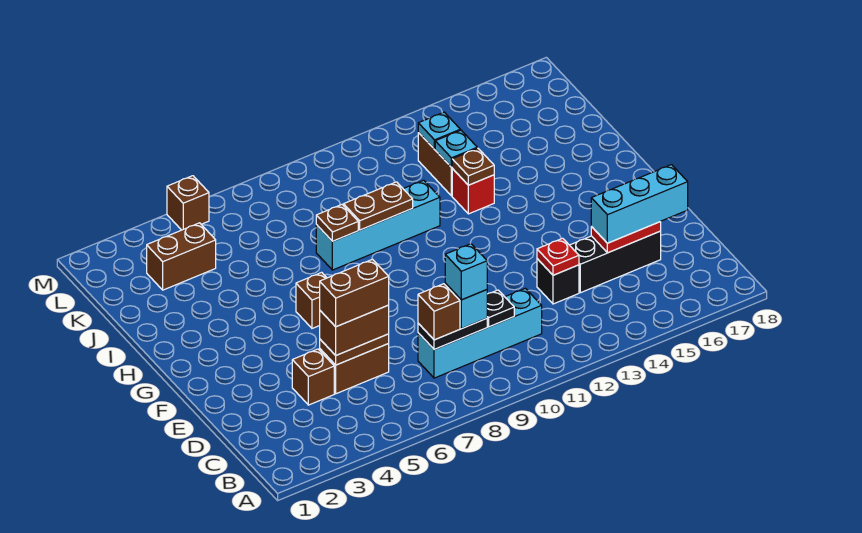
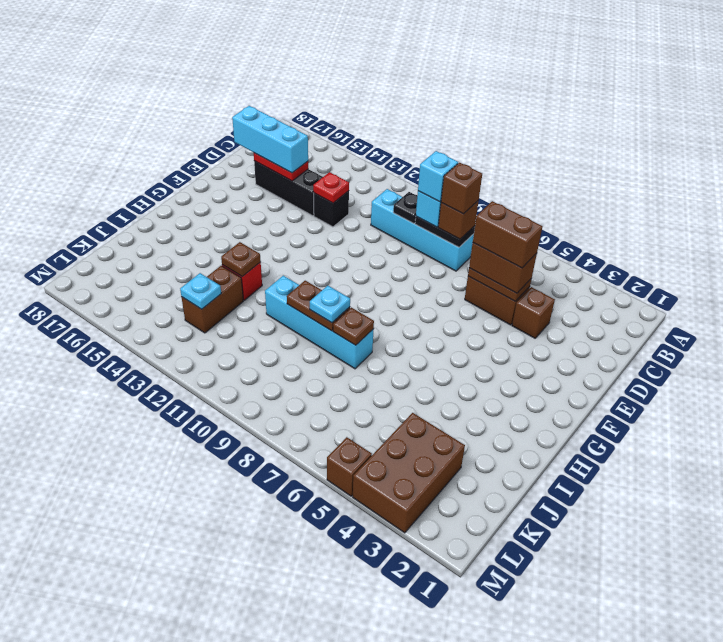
brown brick G6 level 1 -> brown brick C8 level 4
cyan plate J13 level 2 -> cyan plate I9 level 3
brown brick K3:K4 level 1 -> brown brick K3:M4 level 1

